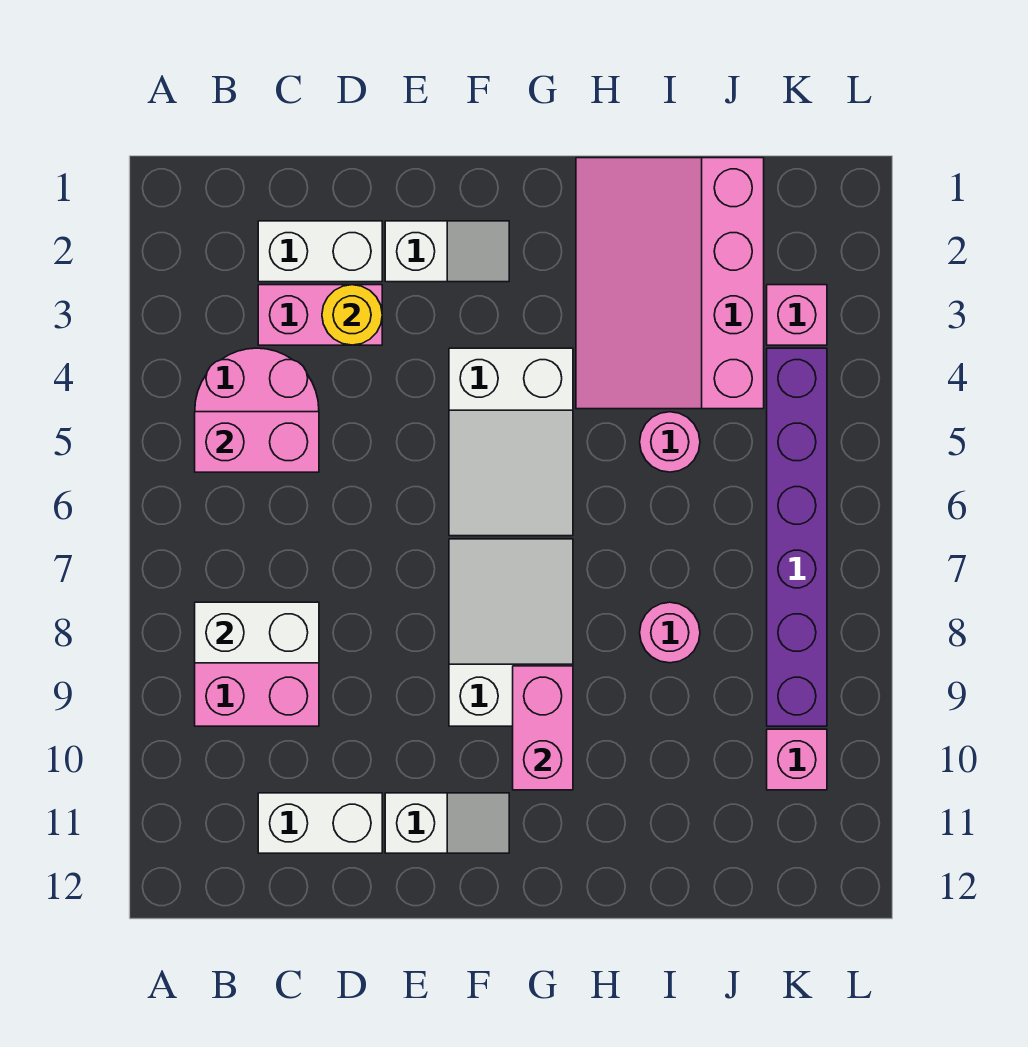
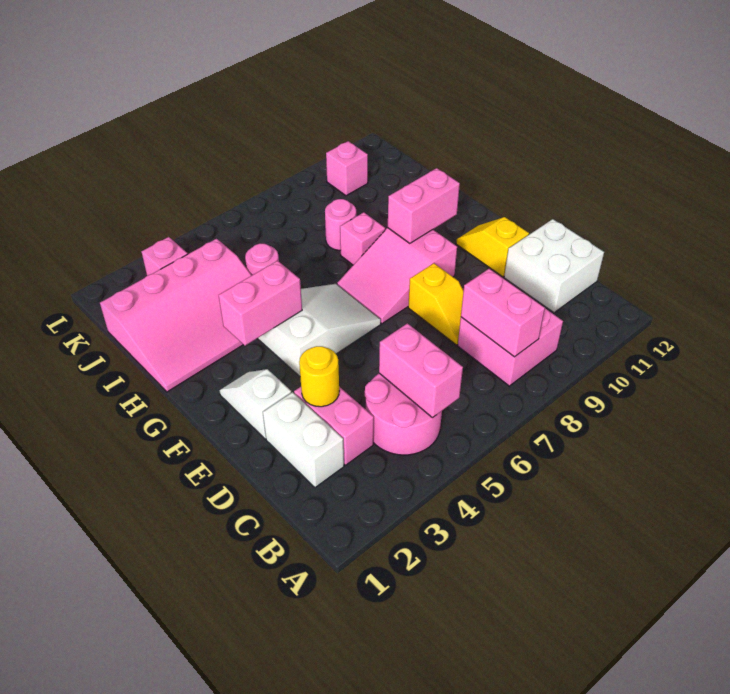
white brick B8:C8 level 2 -> pink brick B8:C8 level 2
white brick C11:D11 level 1 -> white brick C11:D12 level 1
none -> yellow slope D8:E8 level 1 top E
white slope E11:F11 level 1 top E -> yellow slope E11:F11 level 1 top E
white slope F7:G9 level 1 top 9 -> pink slope F7:G9 level 1 top 9
none -> pink brick G3:G4 level 2
none -> pink brick H8 level 1
purple brick K4:K9 level 1 -> none

